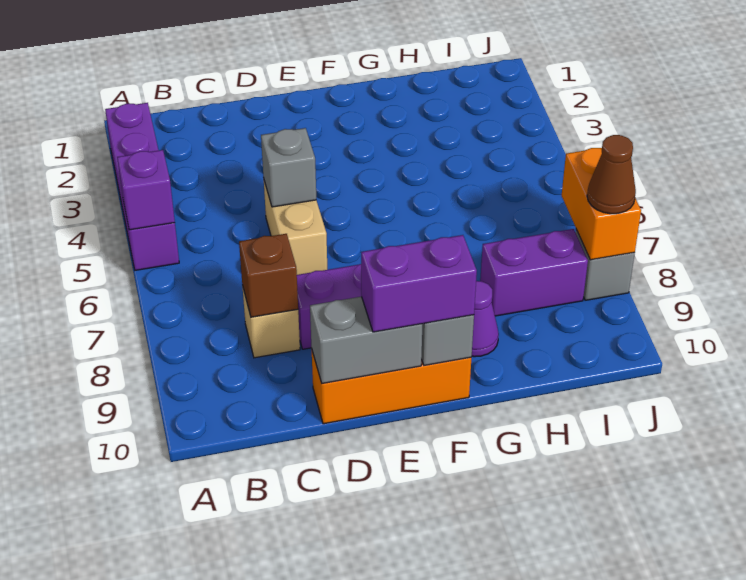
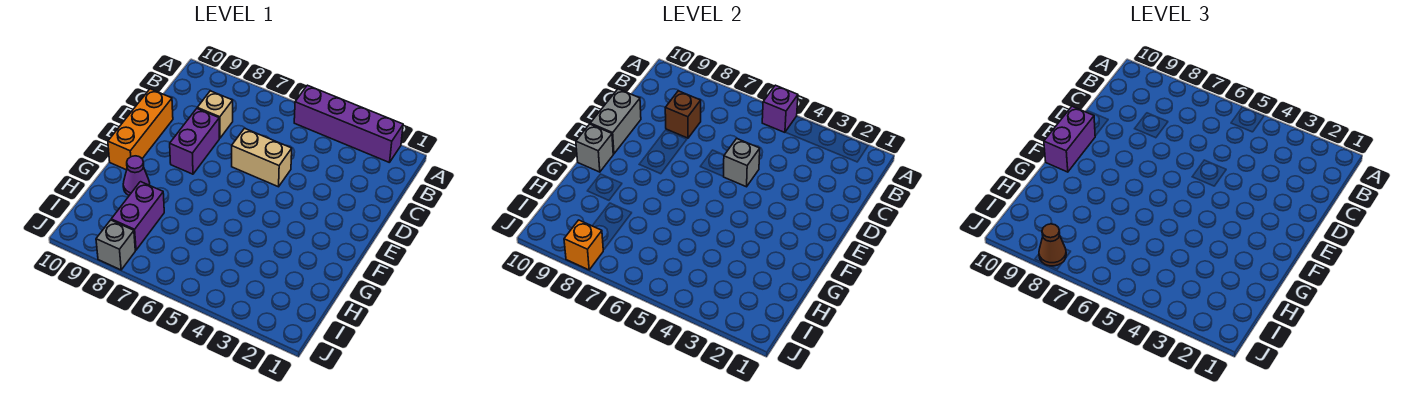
orange brick J7:J8 level 2 -> orange brick J8 level 2

